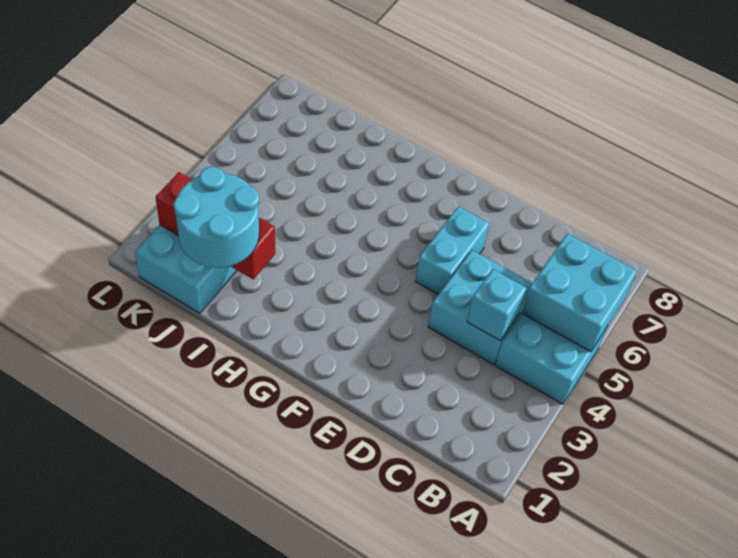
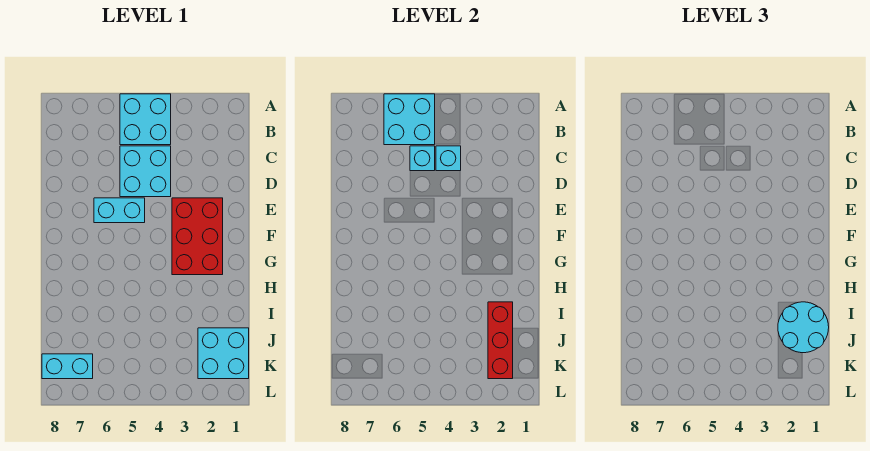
none -> cyan brick C5 level 2
none -> red brick E2:G3 level 1
none -> cyan brick K7:K8 level 1

